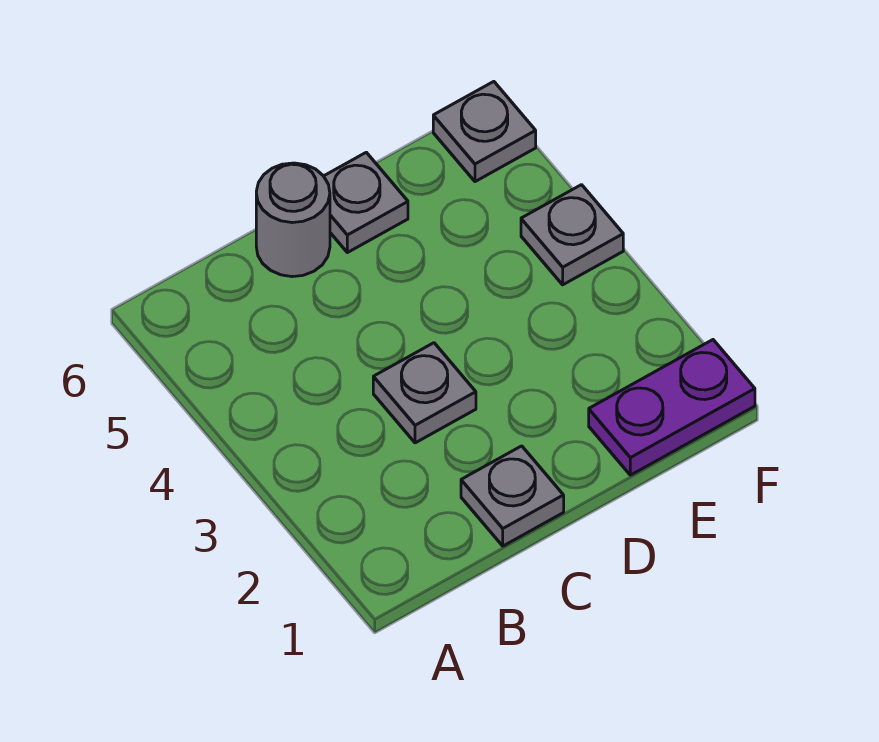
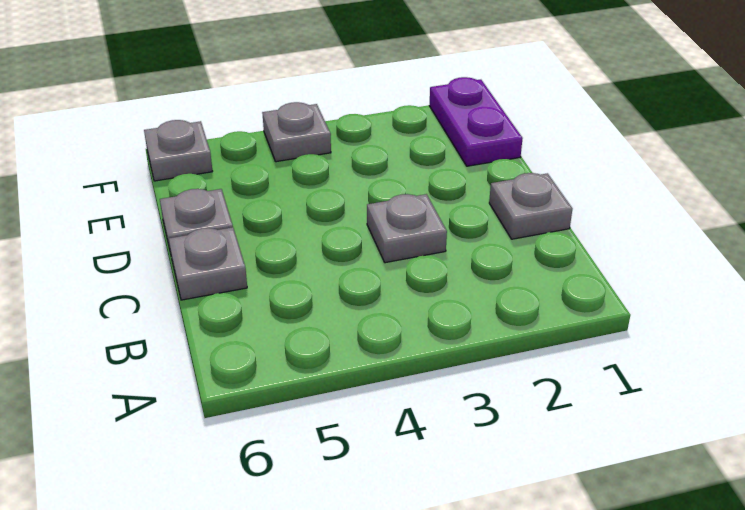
grey round brick C6 level 1 -> grey plate C6 level 1

